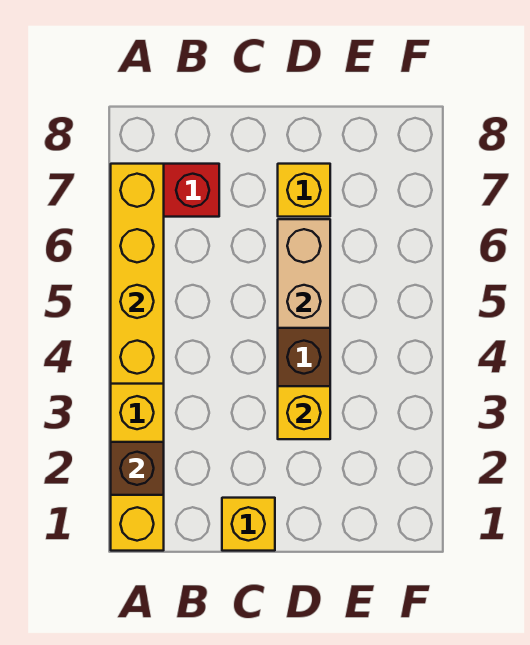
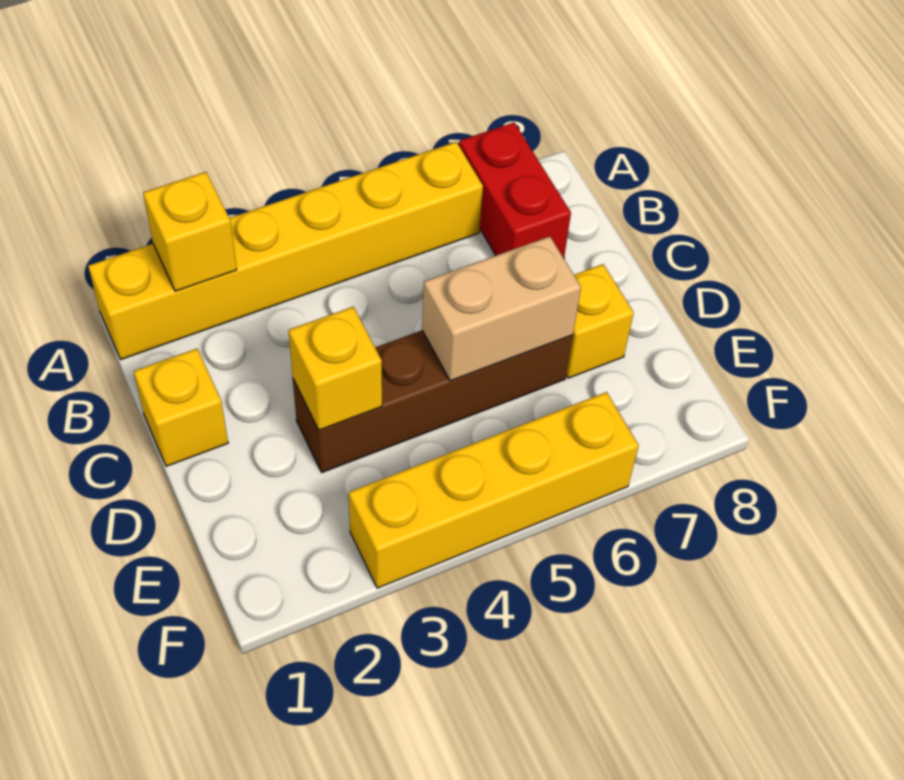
brown brick A2 level 2 -> yellow brick A2 level 2
yellow brick A4:A7 level 2 -> yellow brick F3:F6 level 1

